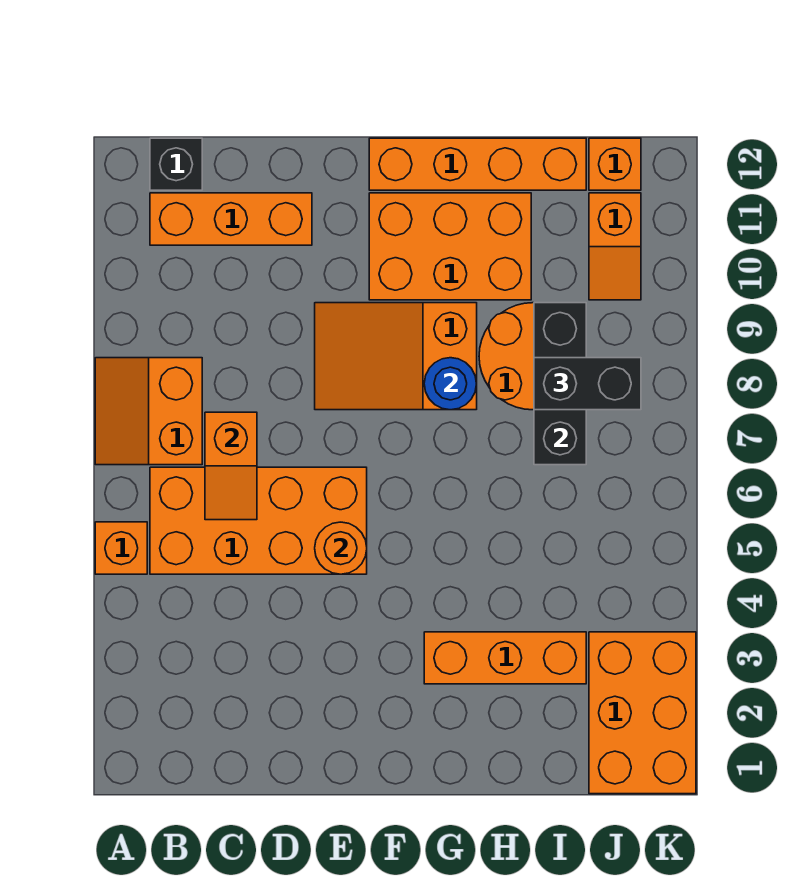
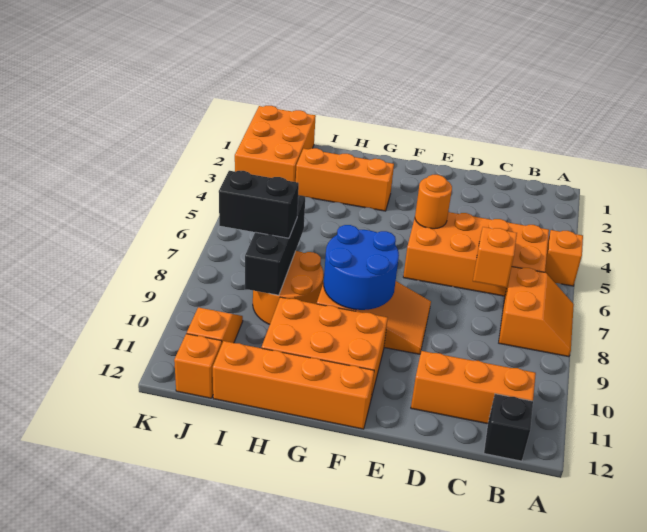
blue round brick G8 level 2 -> blue round brick F8:G9 level 2

